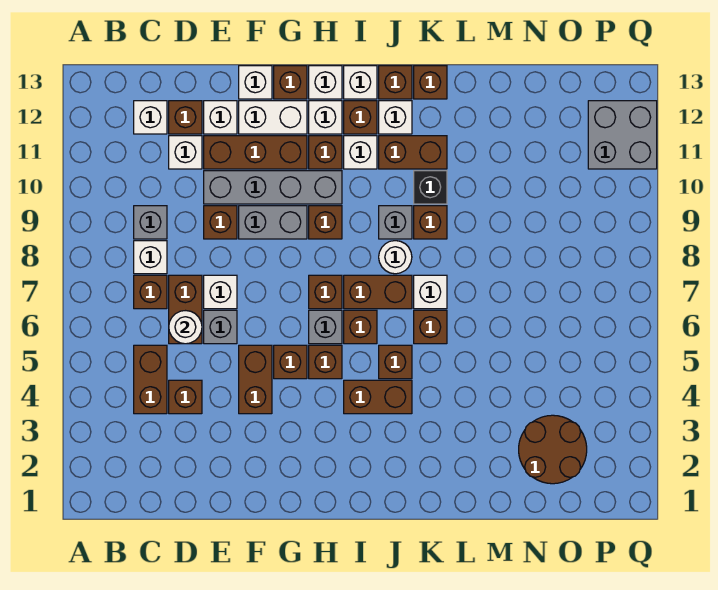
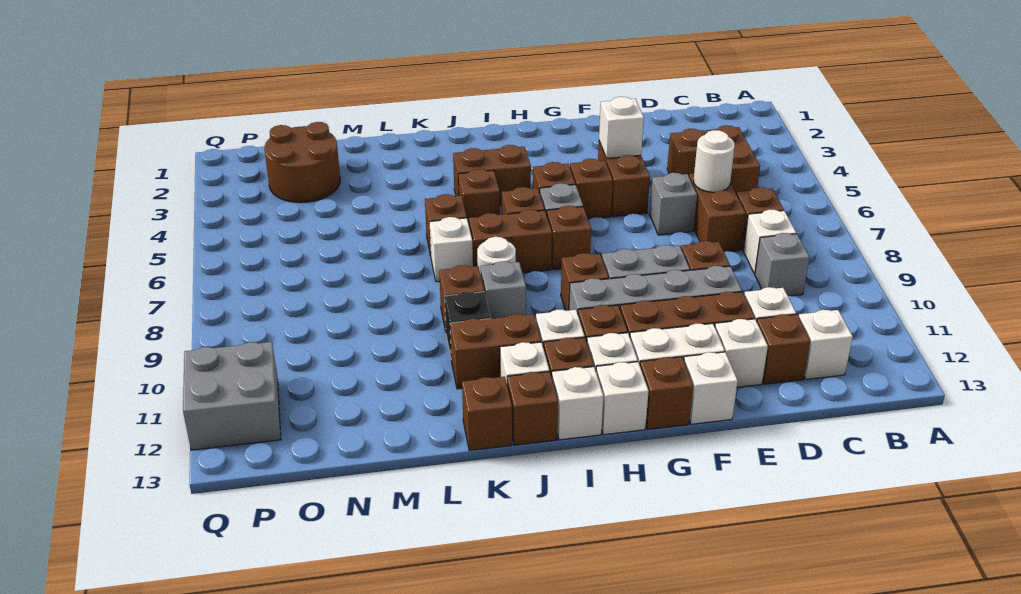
white brick E7 level 1 -> white brick F4 level 2

